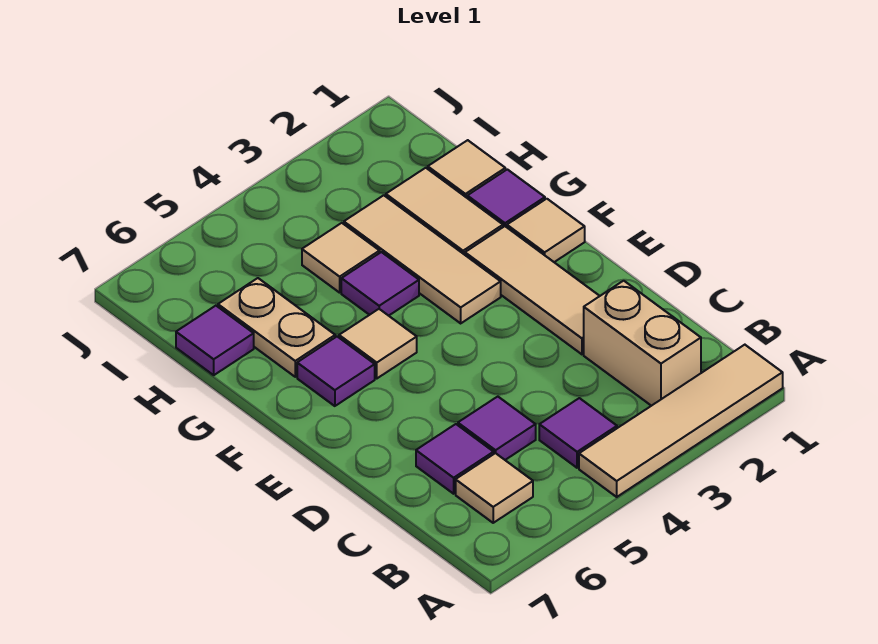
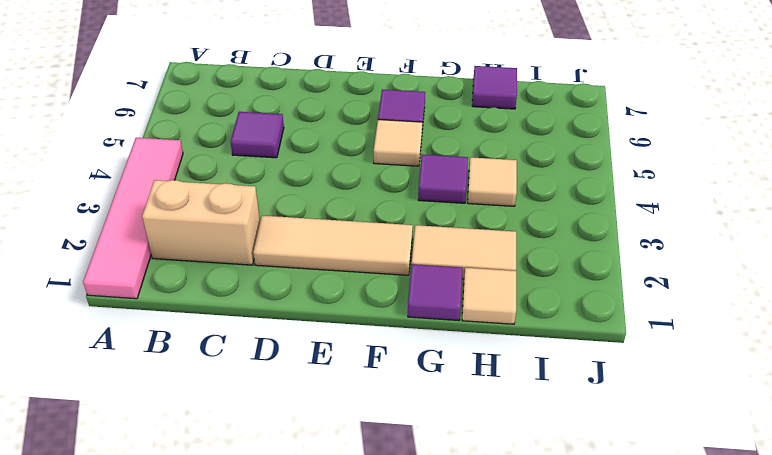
tan tile A1:A4 level 1 -> pink tile A1:A4 level 1
purple tile B4 level 1 -> none
tan tile B6 level 1 -> none
purple tile C6 level 1 -> none
tan tile F1 level 1 -> none
tan tile F3:H3 level 1 -> none
tan plate G6:H6 level 1 -> none

